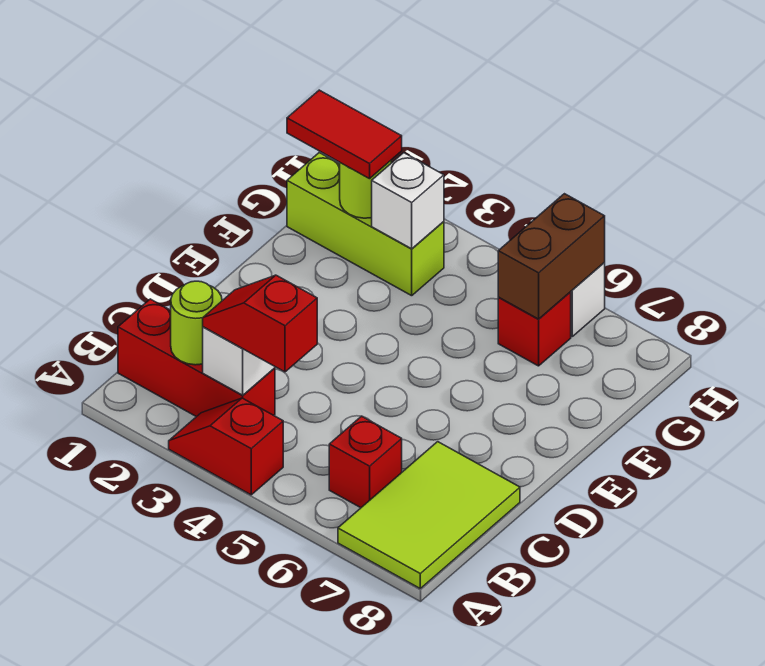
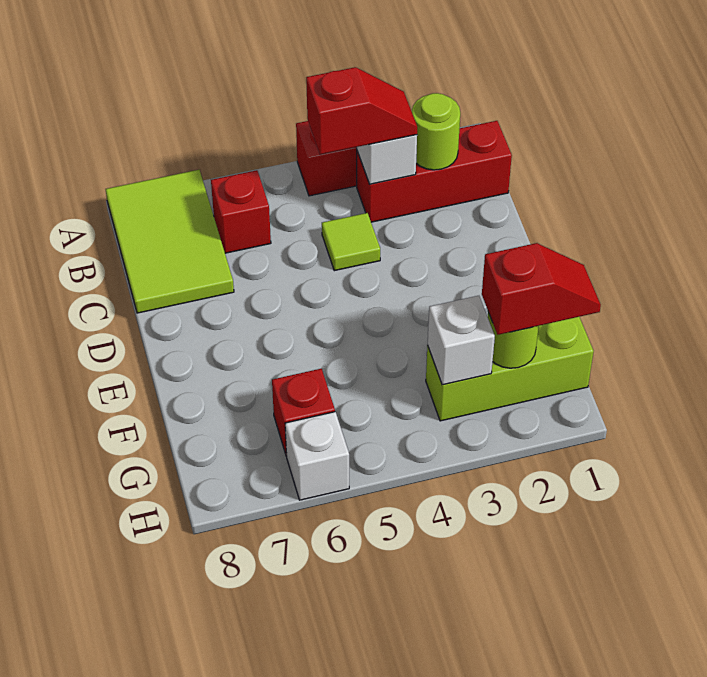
none -> lime tile C4 level 1
red tile G1:G2 level 3 -> red slope G1:G2 level 3 top 2
brown brick G6:H6 level 2 -> none

